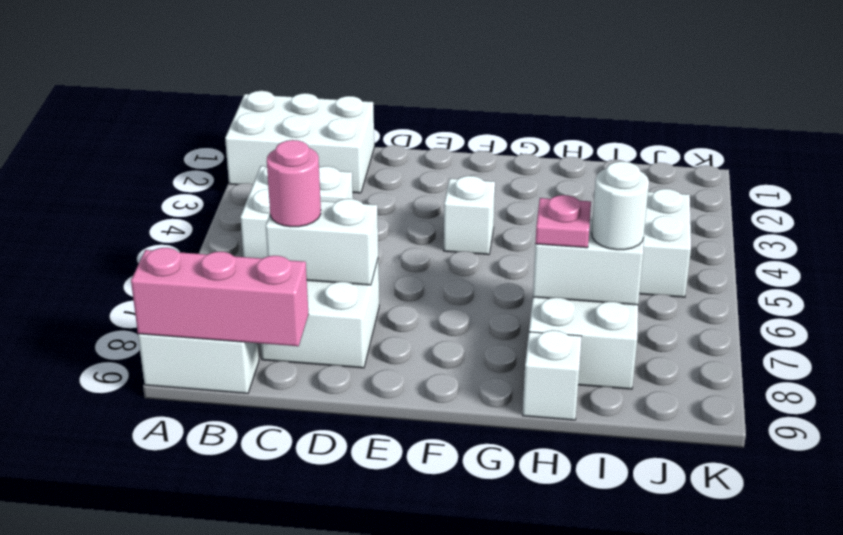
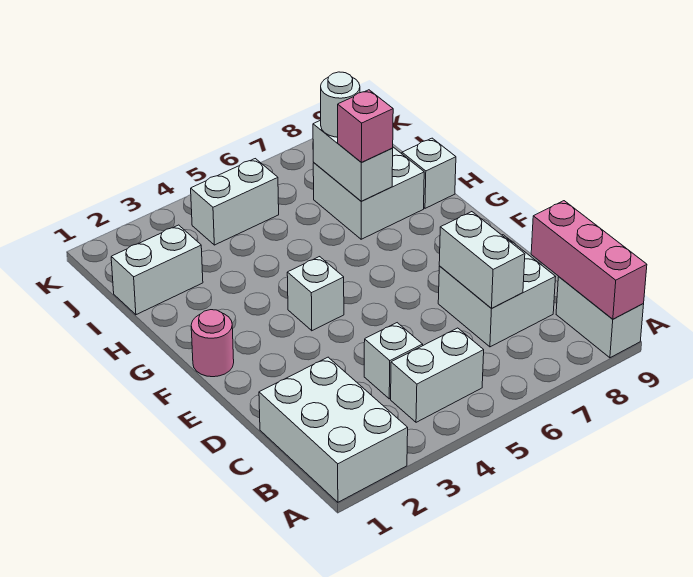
pink round brick C7 level 3 -> pink round brick F1 level 1
pink plate H7 level 3 -> pink brick H7 level 3
none -> white brick I1:I2 level 1

